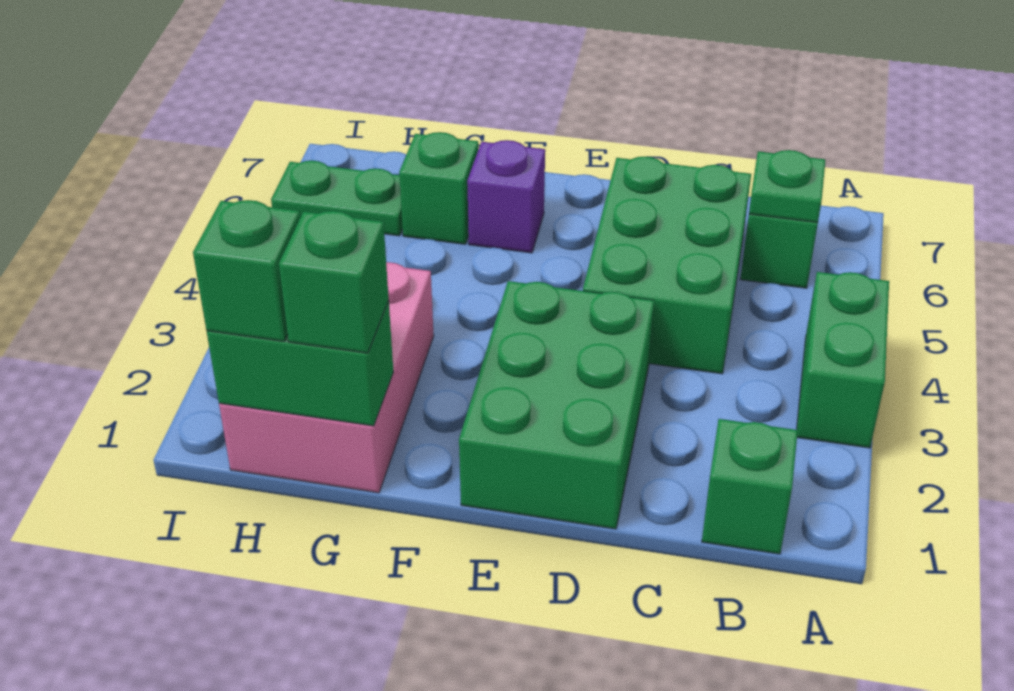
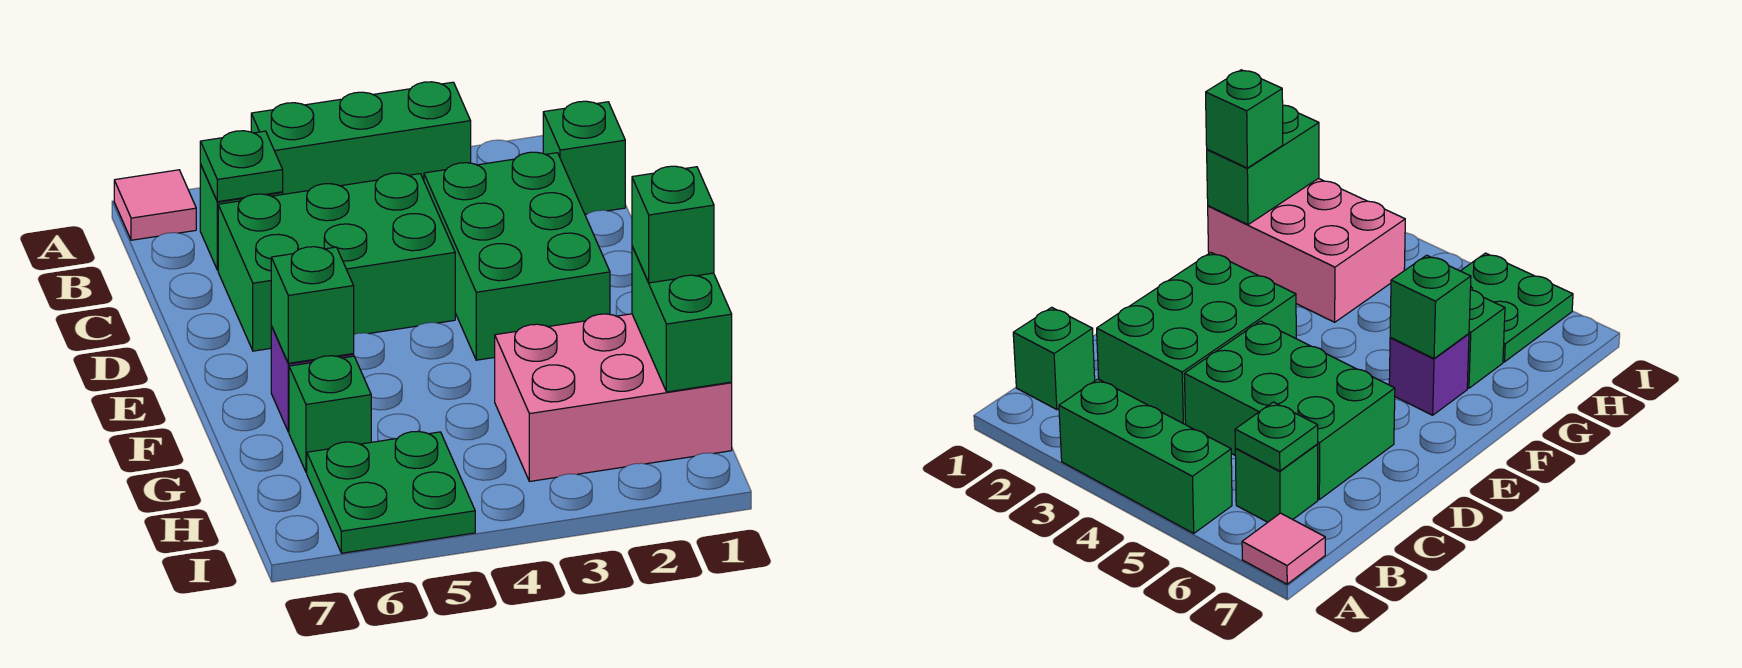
green brick A3:A4 level 1 -> green brick A3:A5 level 1
none -> pink tile A7 level 1
green brick D1:E3 level 1 -> green brick C2:E3 level 1
green brick H1 level 3 -> green brick F6 level 2
green plate H6:I6 level 1 -> green plate H5:I6 level 1

